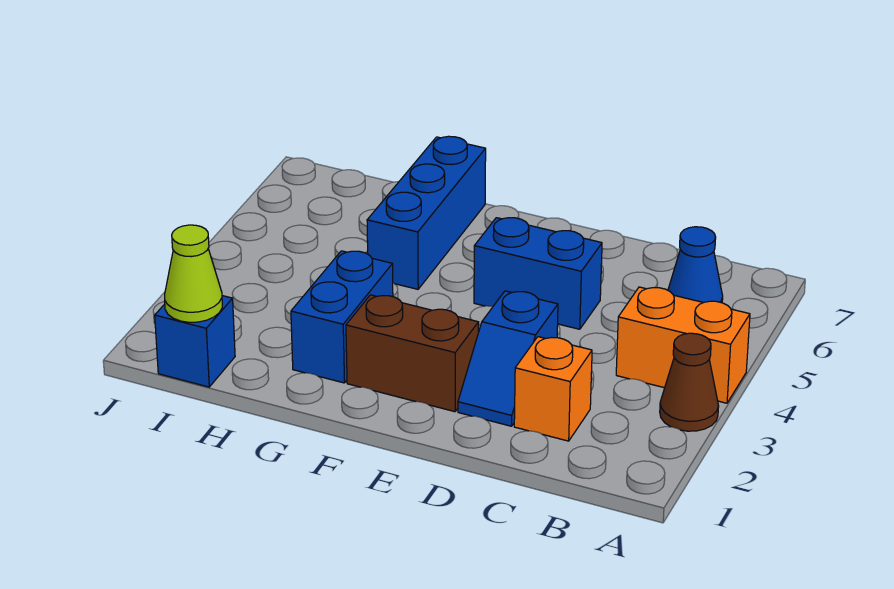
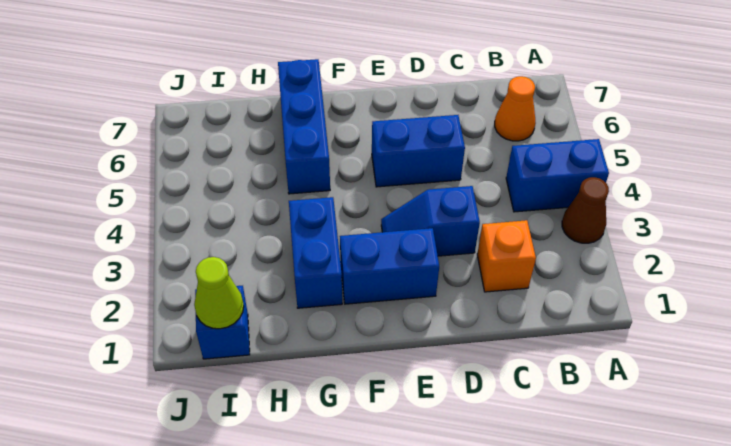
orange brick A4:B4 level 1 -> blue brick A4:B4 level 1
blue cone B6 level 1 -> orange cone B6 level 1
blue slope D2:D3 level 1 top 3 -> blue slope D3:E3 level 1 top D
brown brick E2:F2 level 1 -> blue brick E2:F2 level 1

